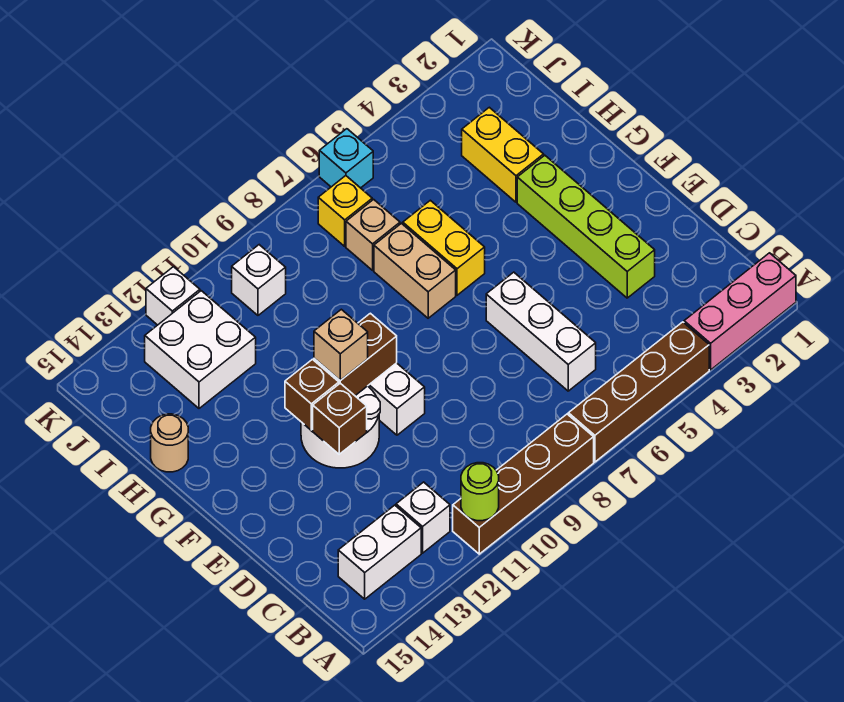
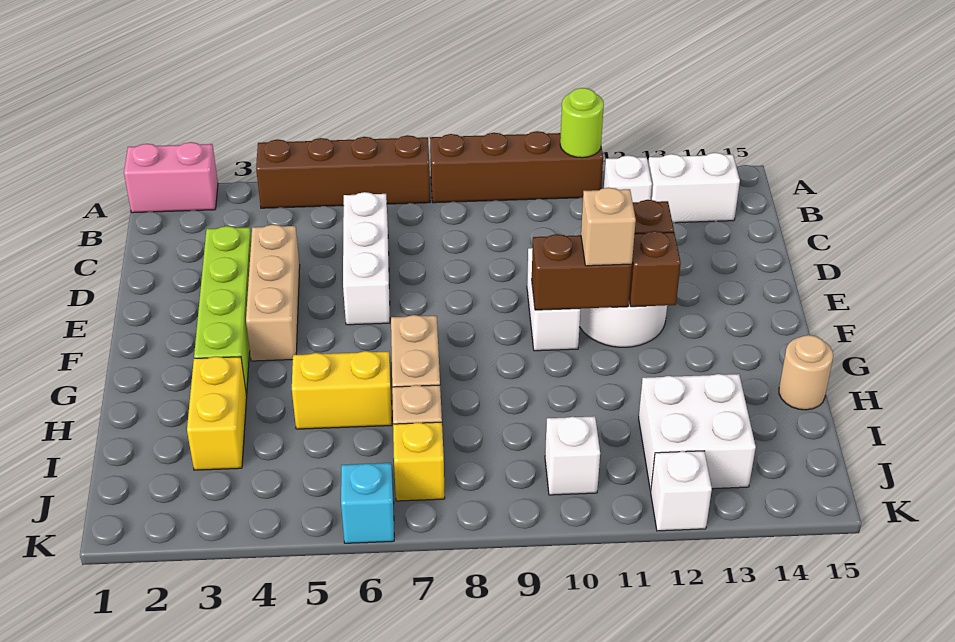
pink brick A1:A3 level 1 -> pink brick A1:A2 level 1
none -> tan brick D4:F4 level 1
yellow brick G6:H6 level 1 -> yellow brick H5:H6 level 1

